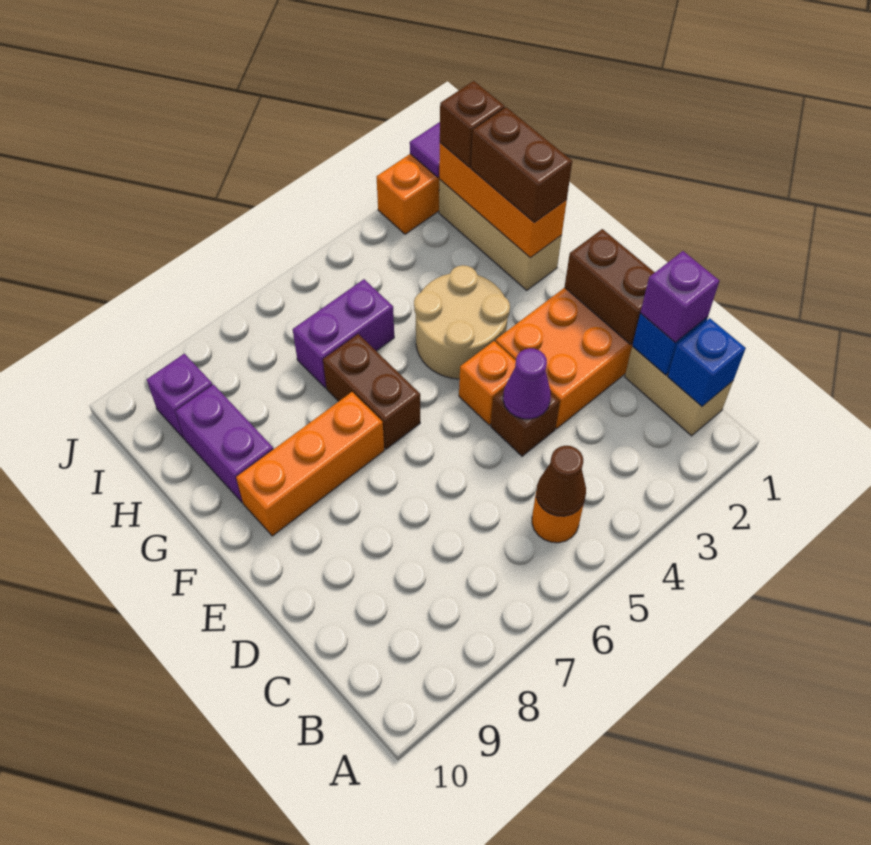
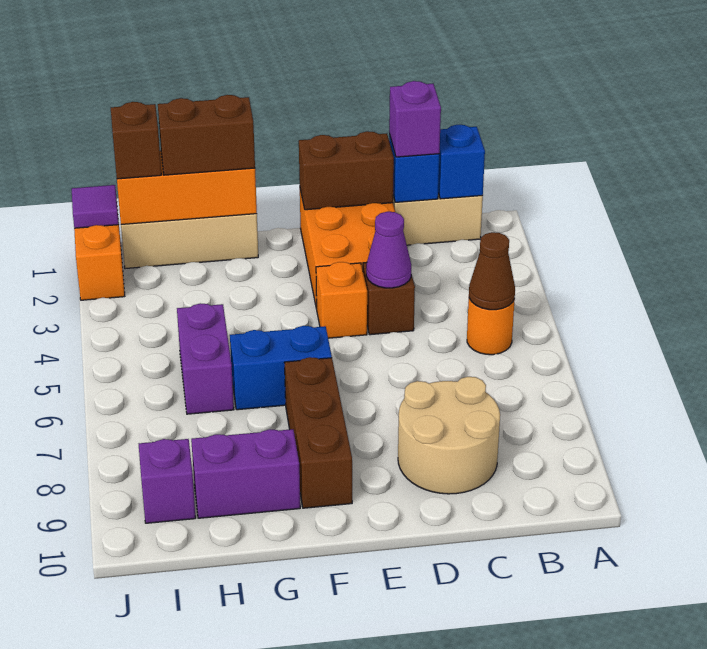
tan round brick F3:G4 level 1 -> tan round brick C8:D9 level 1
brown brick F6:G6 level 1 -> blue brick F6:G6 level 1
orange brick F7:F9 level 1 -> brown brick F7:F9 level 1

